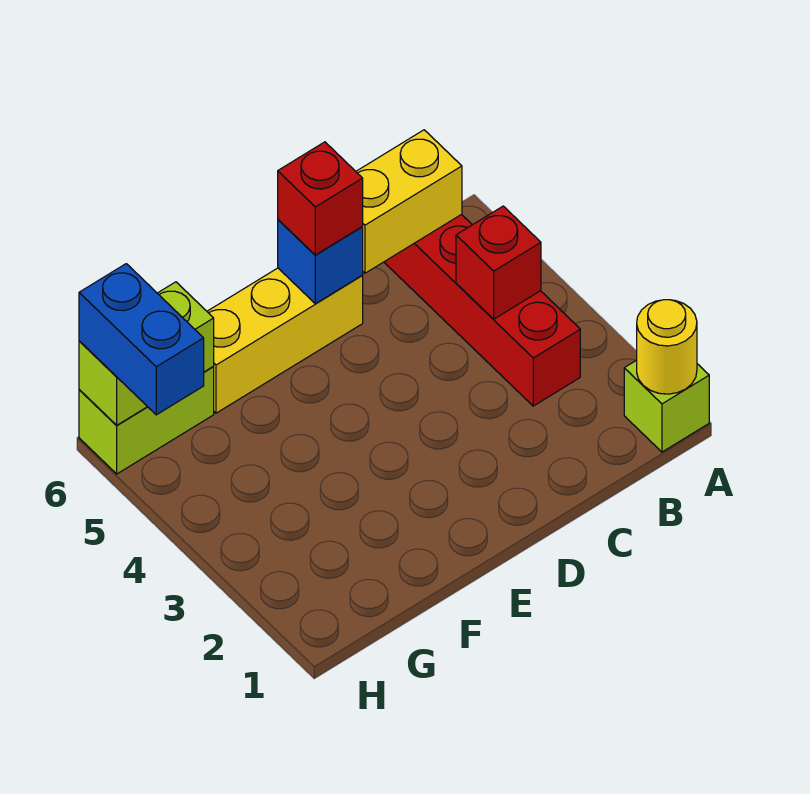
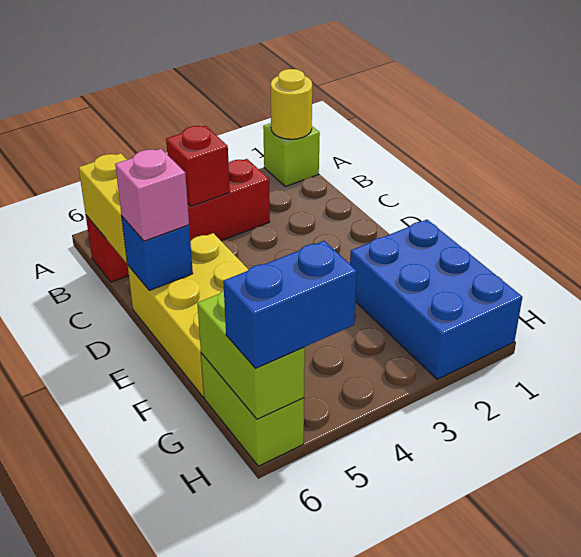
yellow brick D6:F6 level 1 -> yellow brick D5:F6 level 1
red brick D6 level 3 -> pink brick D6 level 3
none -> blue brick F1:H2 level 1

